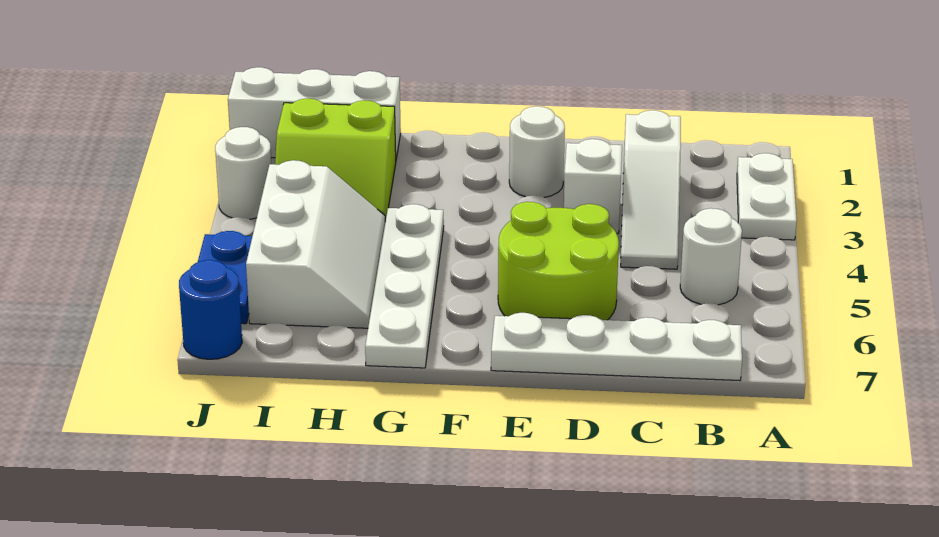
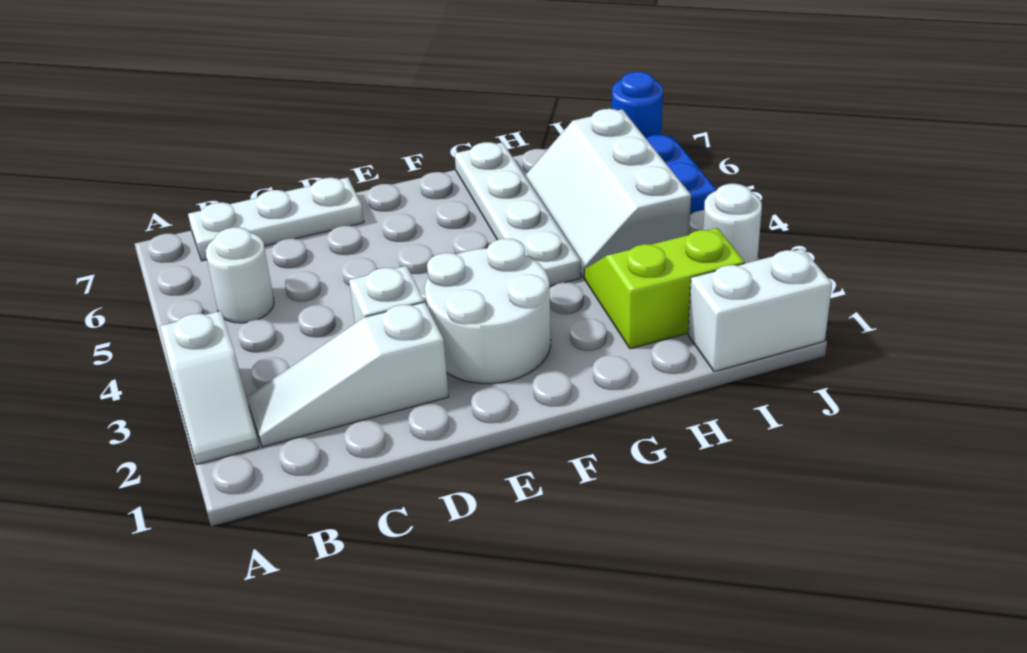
white plate A2:A3 level 1 -> white slope A2:A3 level 1 top 3
white plate B7:E7 level 1 -> white plate B7:D7 level 1
white slope C2:C4 level 1 top 2 -> white slope B2:D2 level 1 top D
lime round brick D5:E6 level 1 -> none
white round brick E2 level 1 -> white round brick E2:F3 level 1
white brick H1:J1 level 1 -> white brick I1:J1 level 1

